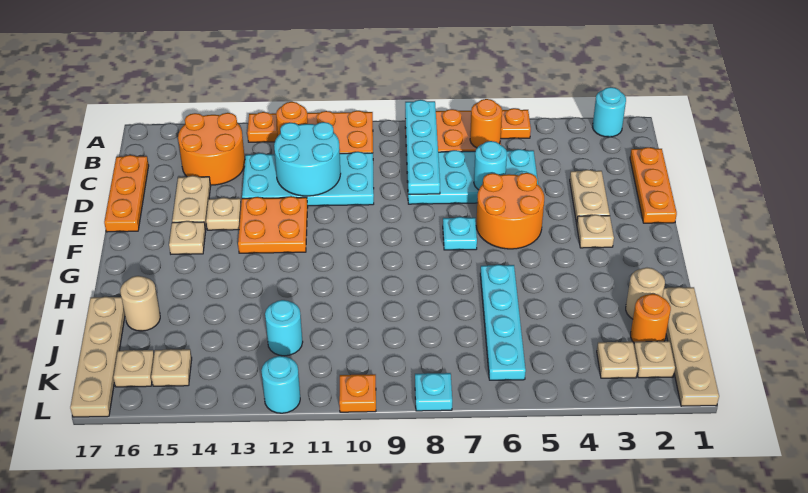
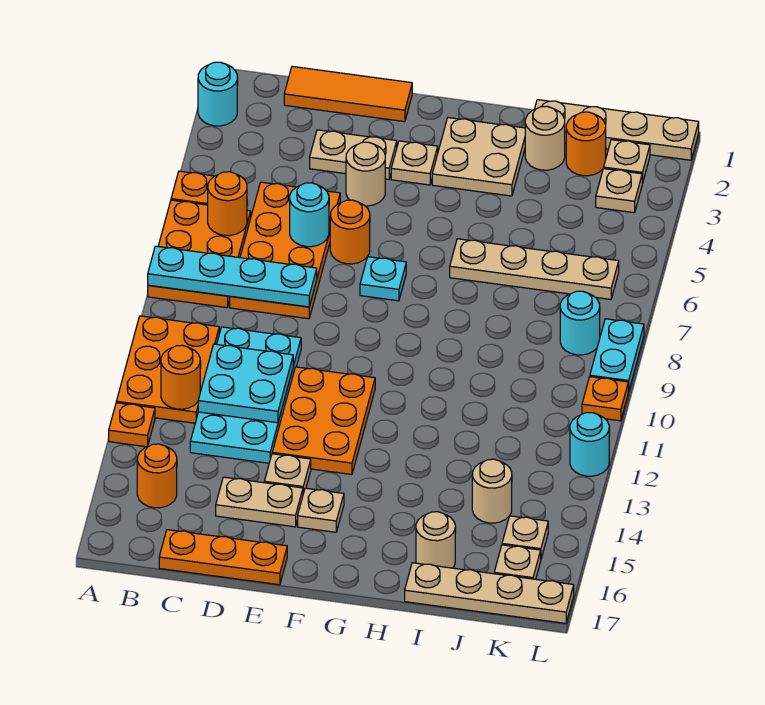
orange round brick B14:C15 level 1 -> orange round brick B15 level 1
orange plate C1:E1 level 1 -> orange tile C1:E1 level 1
cyan plate C5:D8 level 1 -> orange plate C5:D8 level 1
cyan round brick C11:D12 level 2 -> cyan plate C11:D12 level 2
none -> tan round brick E4 level 1
orange round brick E5:F6 level 1 -> orange round brick E6 level 1
orange plate E12:F13 level 1 -> orange plate E11:F13 level 1
none -> tan plate G2:H3 level 1
cyan plate H6:K6 level 1 -> tan plate H6:K6 level 1
cyan round brick J12 level 1 -> cyan round brick K8 level 1
none -> tan round brick J14 level 1
cyan plate L8 level 1 -> cyan plate L8:L9 level 1

